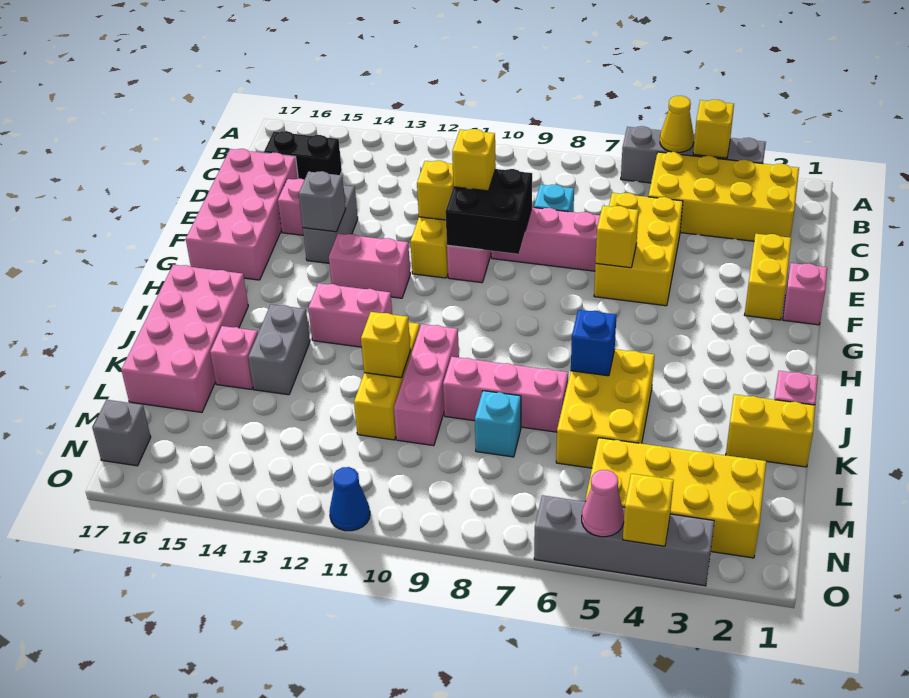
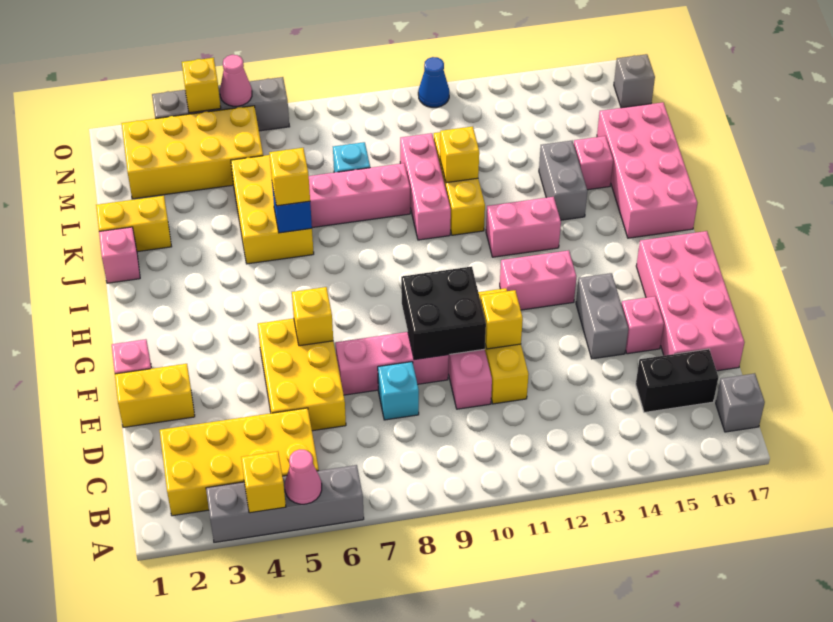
yellow cone A5 level 2 -> pink cone A5 level 2
yellow brick E2:F2 level 1 -> yellow brick E1:E2 level 1
yellow brick E10 level 3 -> yellow brick J6 level 3
grey brick F14 level 2 -> grey brick B17 level 1

